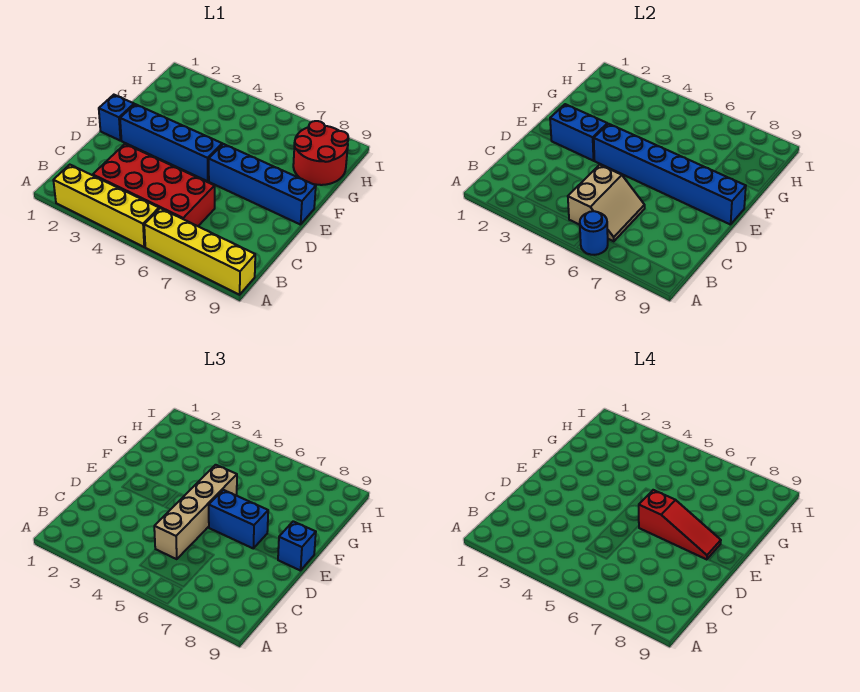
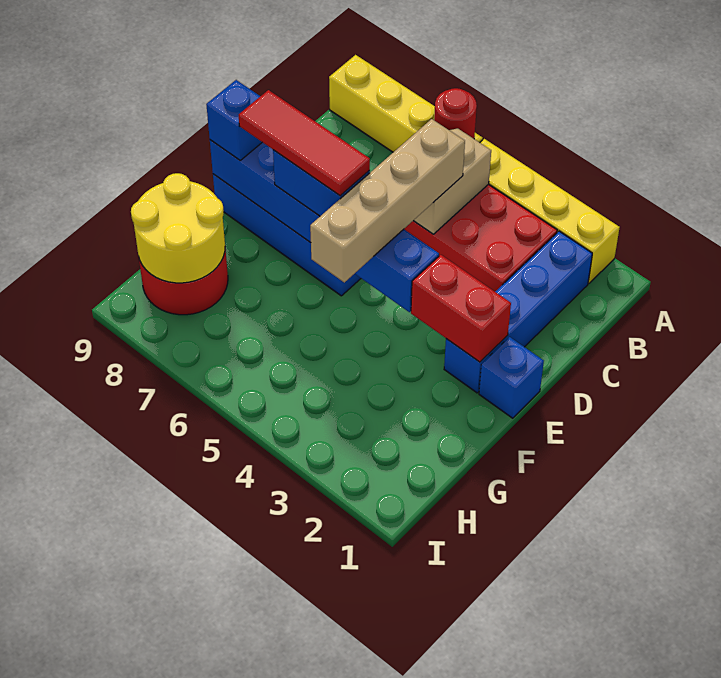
blue round brick A6 level 2 -> red round brick A6 level 2
blue brick E2:E5 level 1 -> blue brick B2:E2 level 1
blue brick E2:E3 level 2 -> red brick E2:E3 level 2
red slope E6:E8 level 4 top 6 -> red tile E6:E8 level 4
none -> yellow round brick G8:H9 level 2

